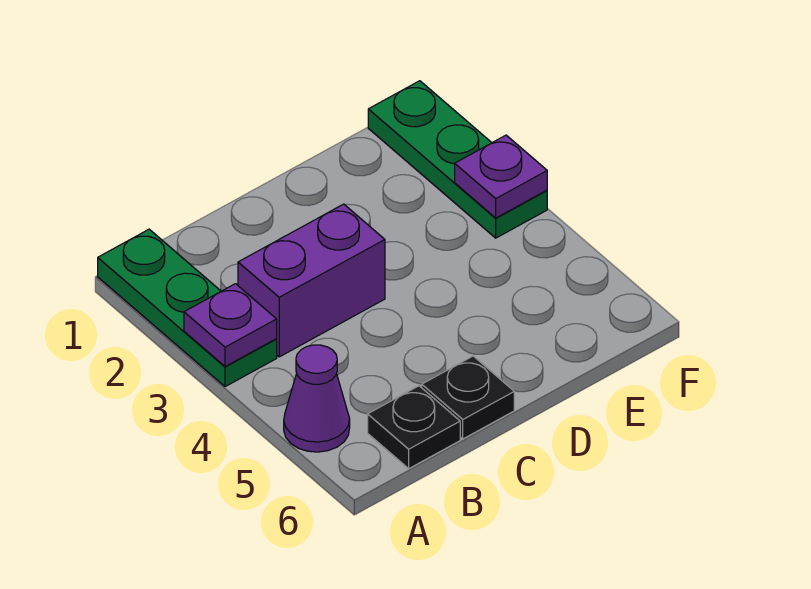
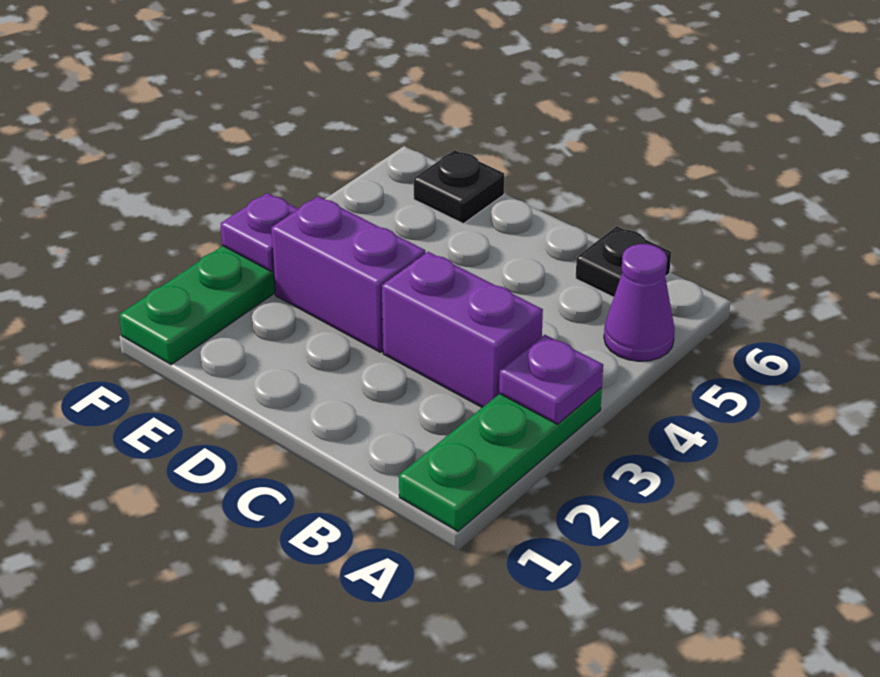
black plate C6 level 1 -> black plate E6 level 1
none -> purple brick D3:E3 level 1

